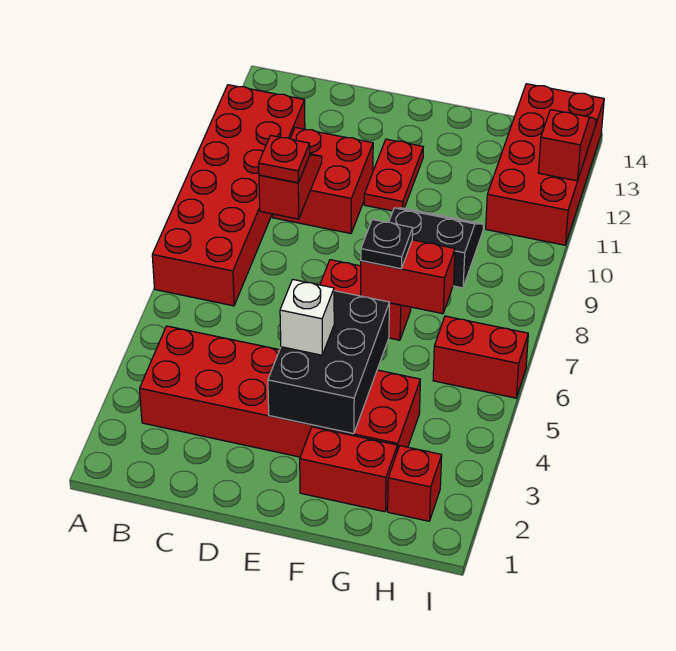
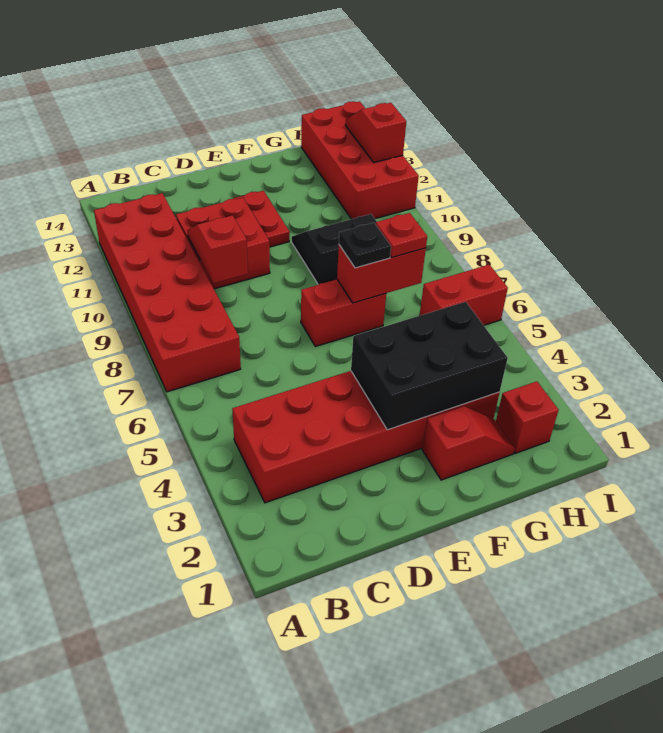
red plate C9 level 3 -> red plate G7 level 3
black brick E3:F5 level 2 -> black brick E3:G4 level 2
white brick E4 level 3 -> none
red brick F2:G2 level 1 -> red slope F2:G2 level 1 top F

